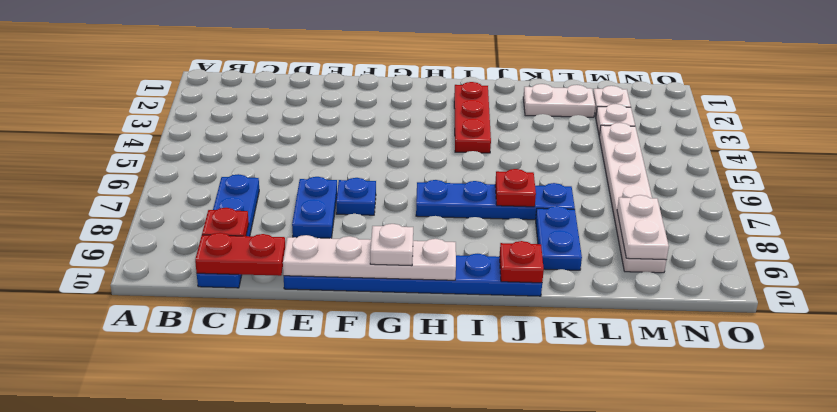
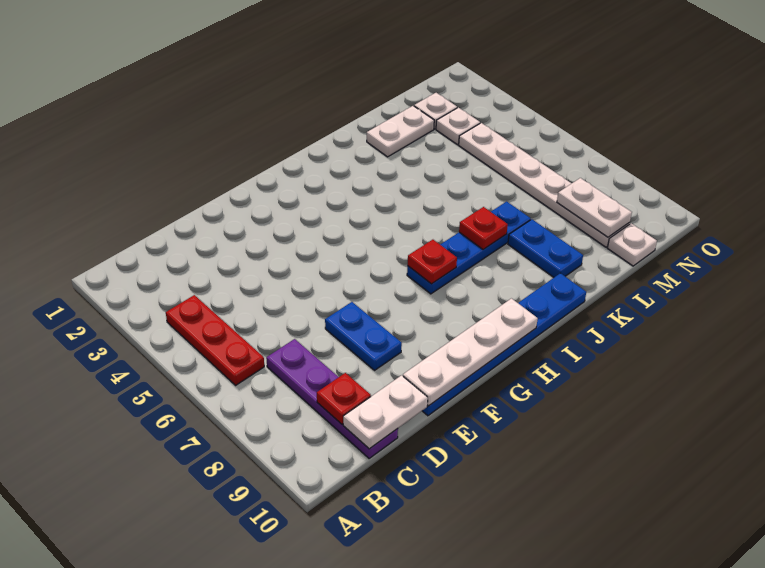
blue plate C7:C10 level 1 -> purple plate C7:C10 level 1
red plate C10:D10 level 2 -> white plate C10:D10 level 2
blue plate F7 level 1 -> none
white plate G10 level 3 -> white plate M10 level 1
red plate I2:I4 level 1 -> red plate B4:B6 level 1
red plate J10 level 2 -> red plate H7 level 2

